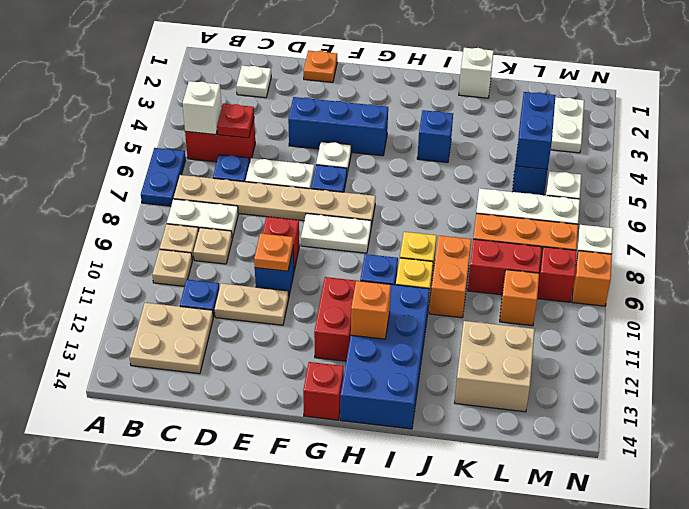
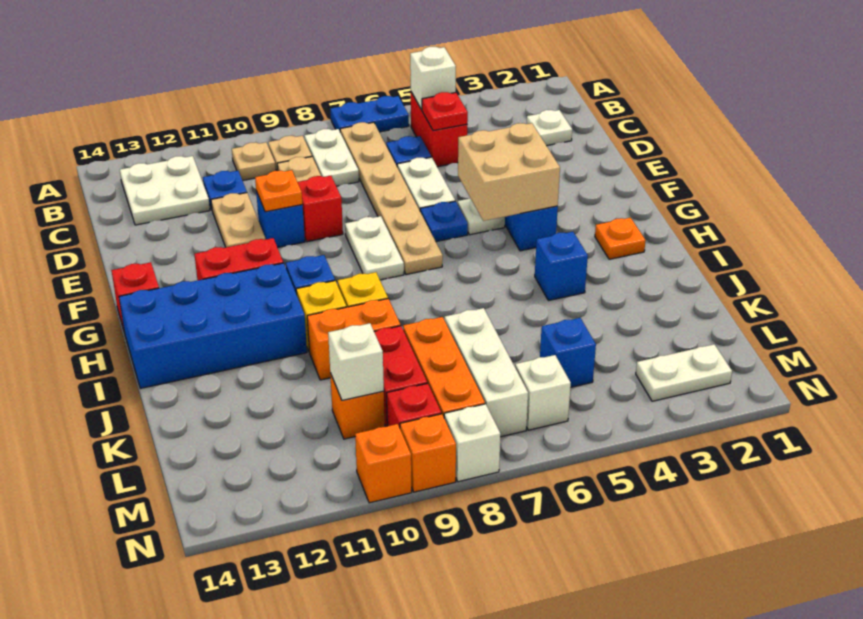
tan plate B12:C13 level 1 -> white plate B12:C13 level 1
orange plate E1 level 1 -> orange plate H2 level 1
orange brick H12 level 2 -> orange brick N10 level 1
white brick J1 level 1 -> white brick L10 level 2
tan brick K12:L13 level 1 -> tan brick F4:G5 level 2
blue brick L4:L5 level 2 -> none

